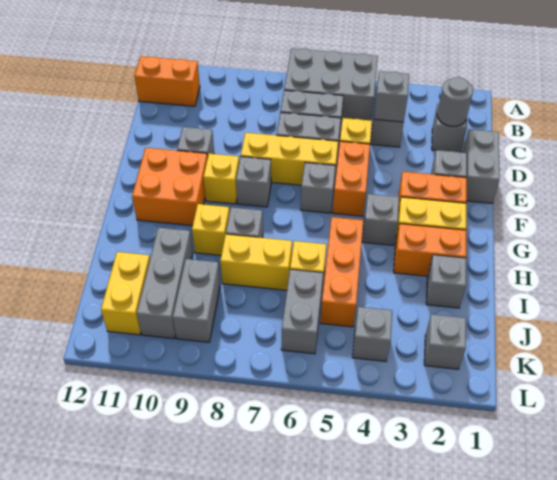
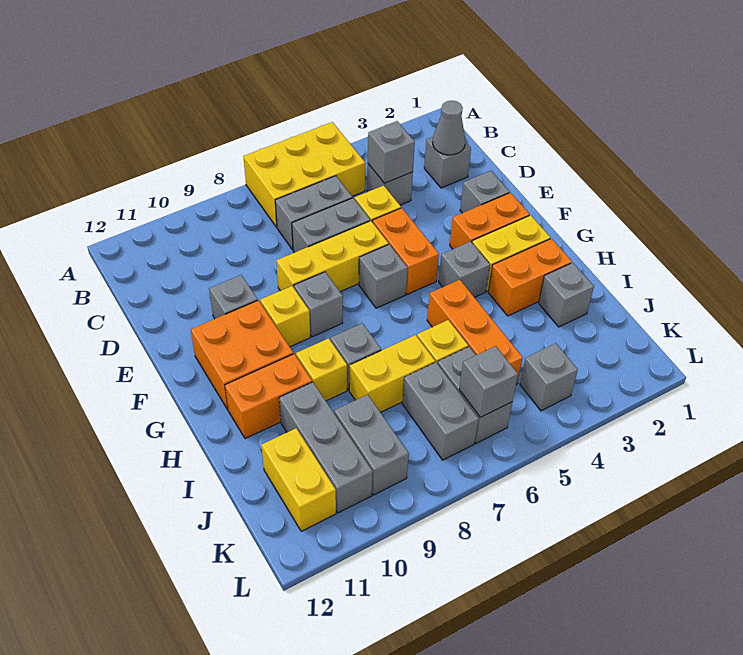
grey brick A5:B7 level 1 -> yellow brick A5:B7 level 1
orange brick B11:B12 level 1 -> orange brick H10:H11 level 1
grey round brick C2 level 2 -> grey cone C2 level 2
grey brick D1:E1 level 1 -> grey brick J7:K7 level 1
grey brick K2 level 1 -> grey brick K6 level 2

